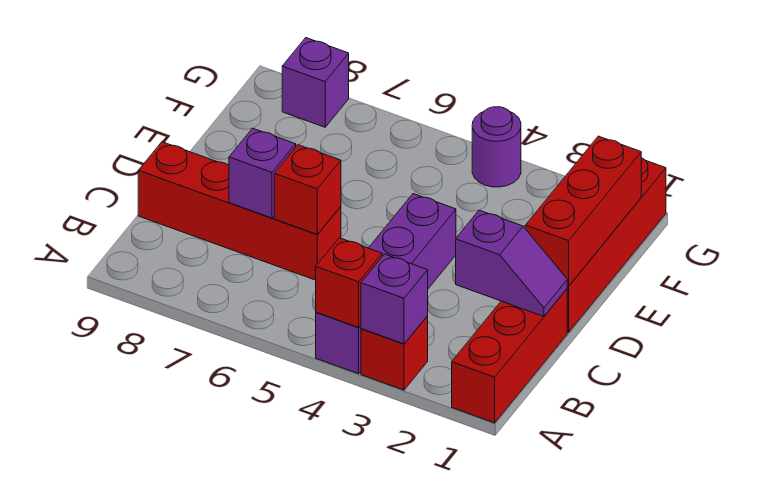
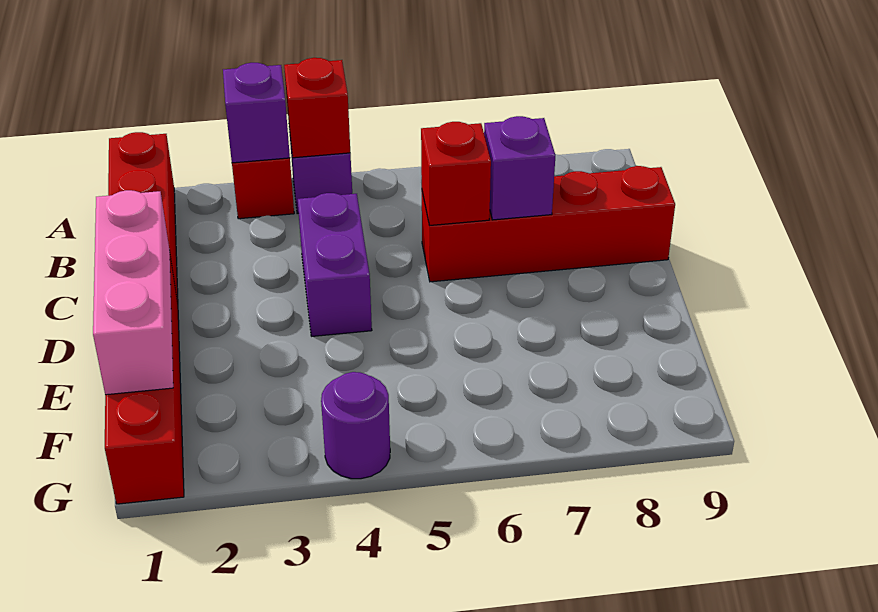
purple slope C1:C2 level 2 top 2 -> none
red brick D1:F1 level 2 -> pink brick D1:F1 level 2
purple brick G8 level 1 -> none

